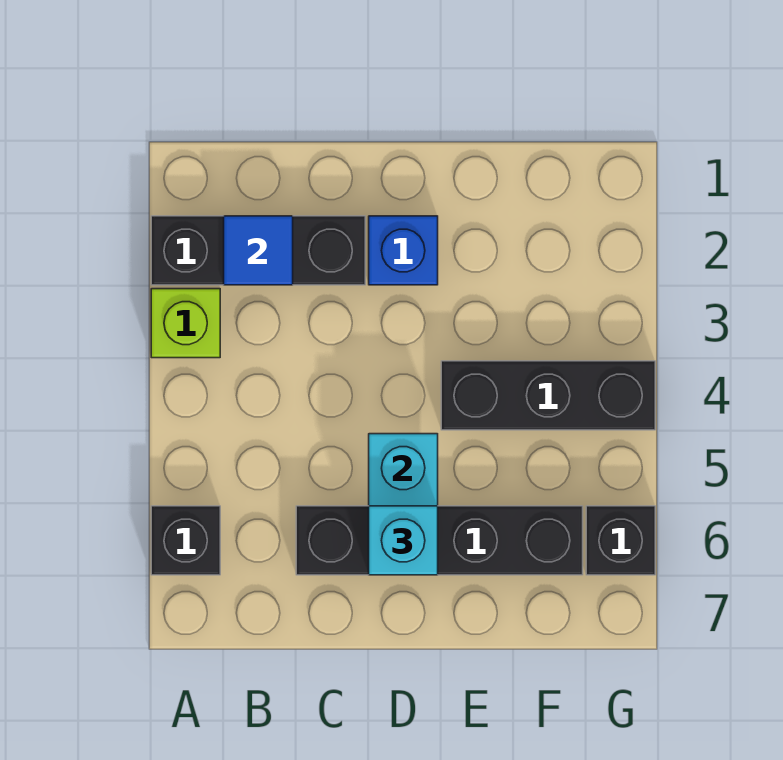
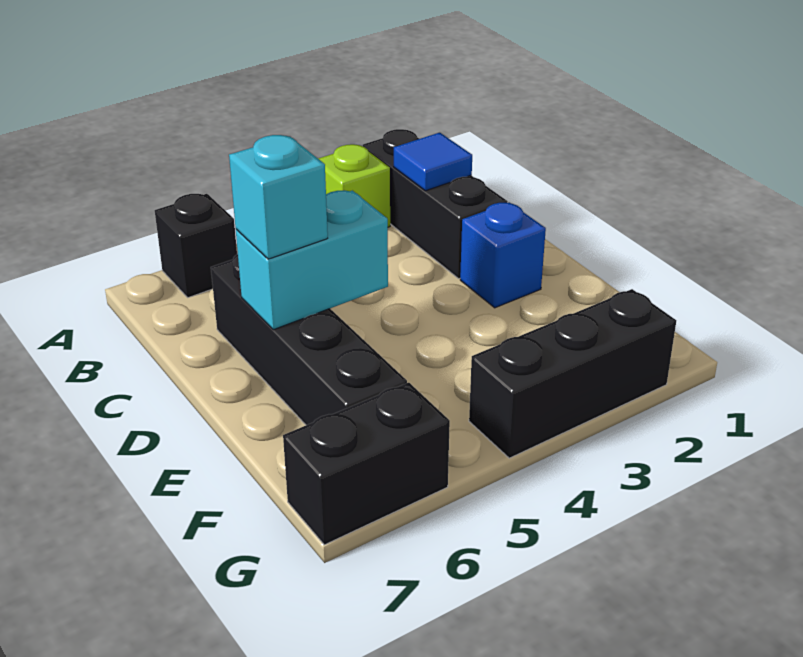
black brick E4:G4 level 1 -> black brick G2:G4 level 1
black brick G6 level 1 -> black brick G6:G7 level 1

